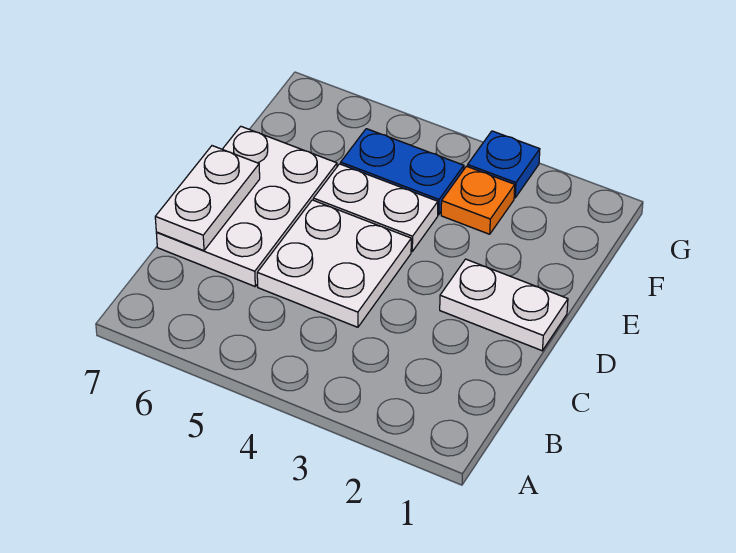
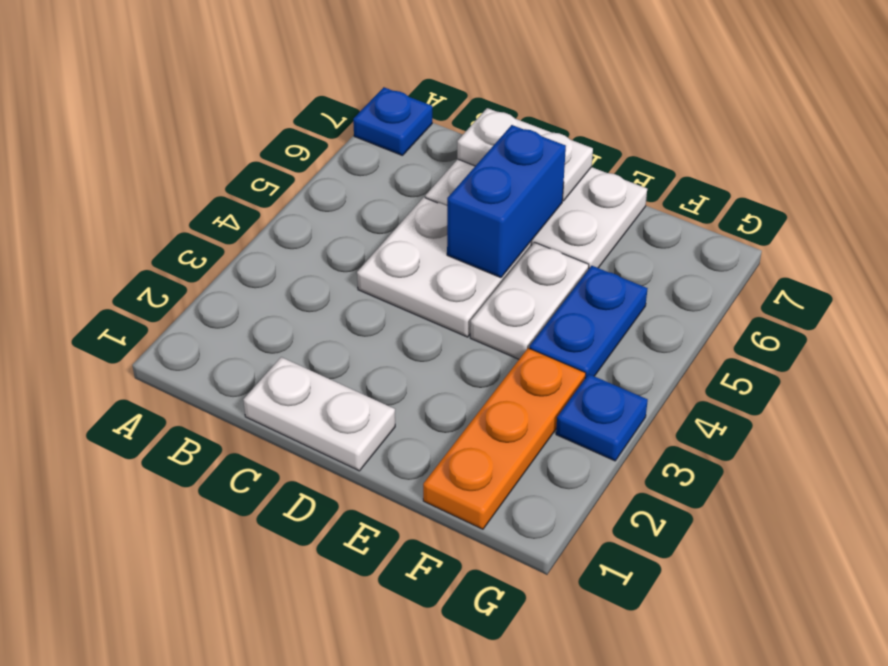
none -> blue plate A7 level 1
white plate D1:D2 level 1 -> white plate C1:D1 level 1
none -> blue brick D5:D6 level 2
orange plate F3 level 1 -> orange plate F1:F3 level 1

